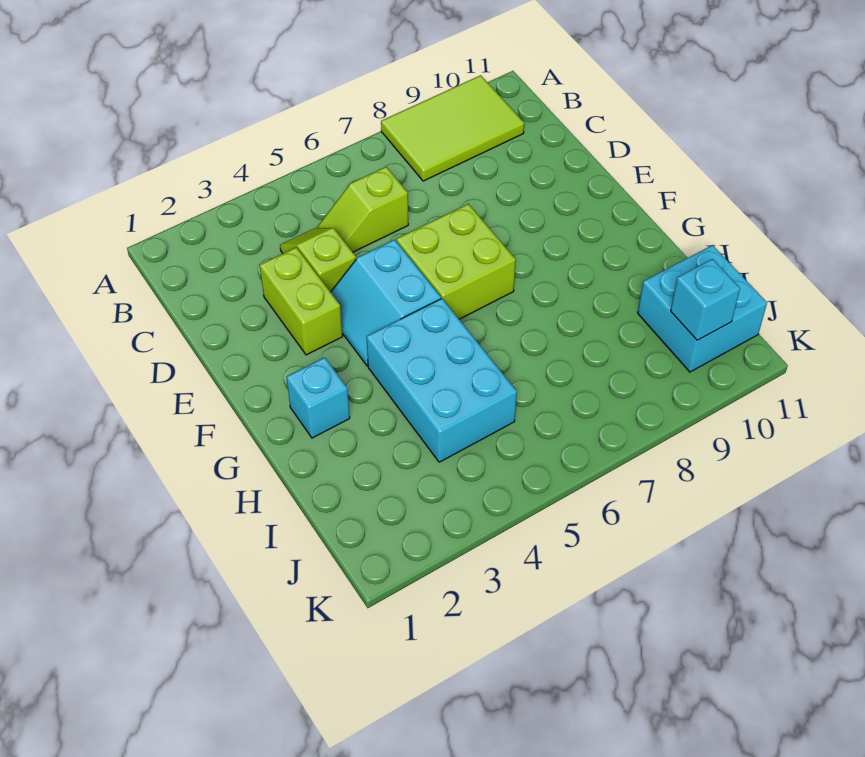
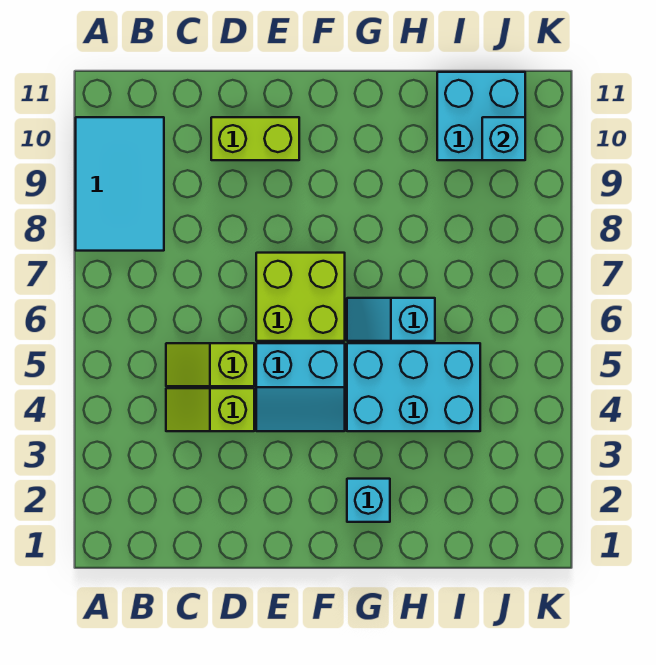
lime tile A8:B10 level 1 -> cyan tile A8:B10 level 1
lime slope C5:C6 level 1 top 6 -> lime slope C5:D5 level 1 top D
lime brick D3:E3 level 1 -> lime brick D10:E10 level 1
none -> cyan slope G6:H6 level 1 top H

